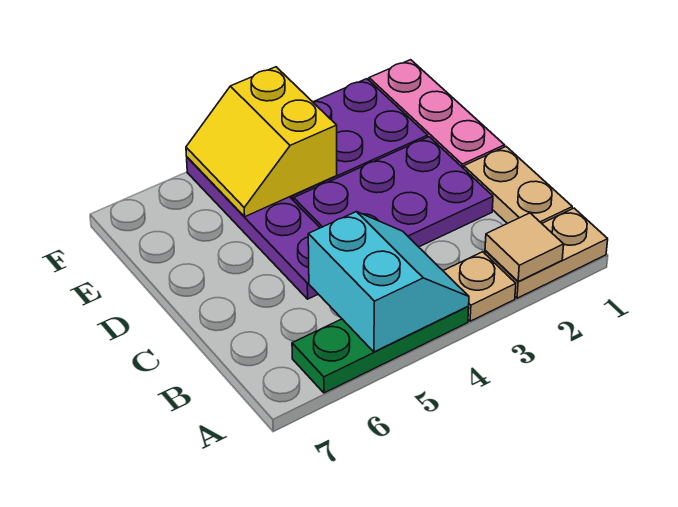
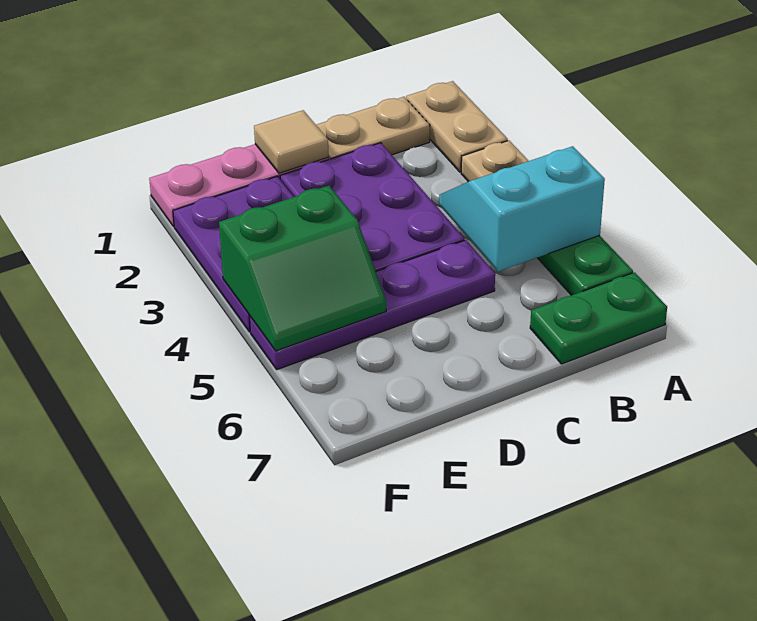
tan tile A2 level 2 -> tan tile D1 level 2
none -> green plate A7:B7 level 1
yellow slope E4:F5 level 2 top 4 -> green slope E4:F5 level 2 top 4

